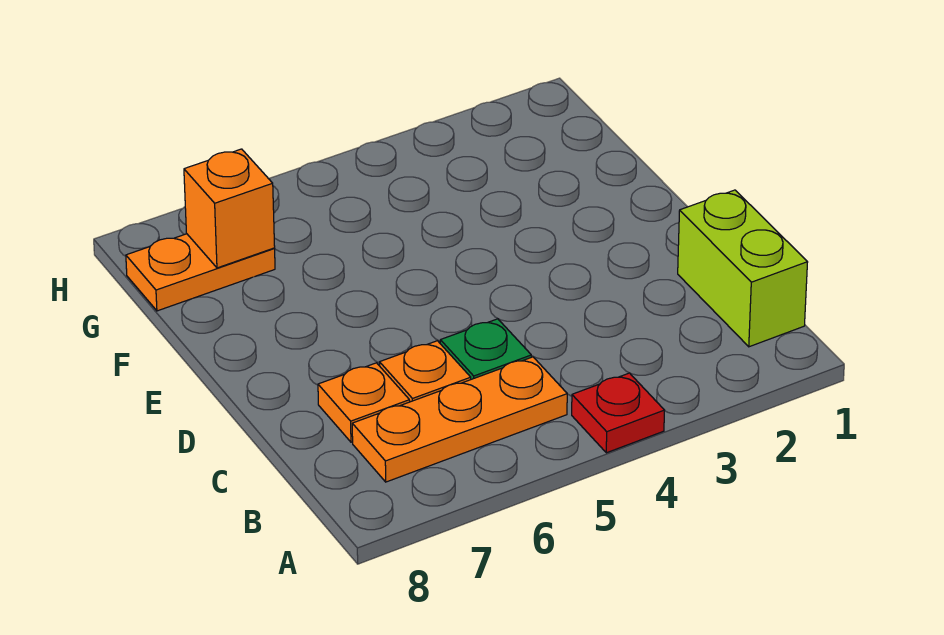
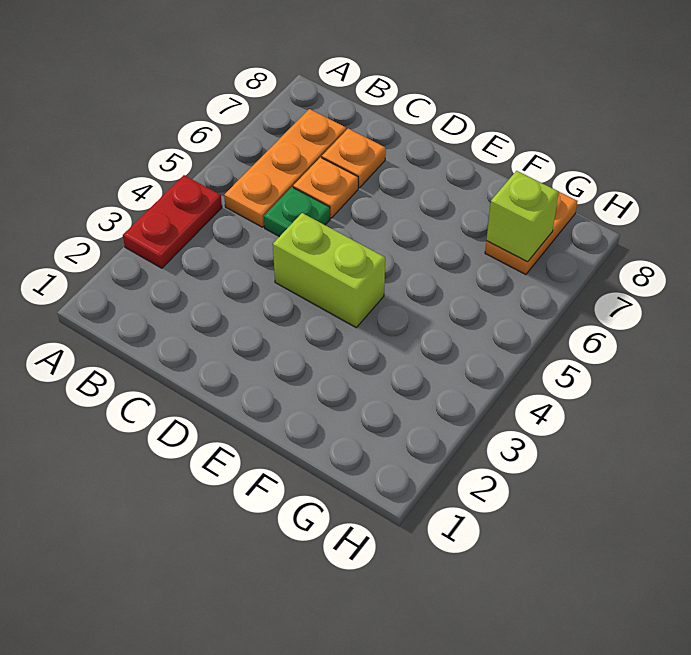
red plate A4 level 1 -> red plate A3:A4 level 1
lime brick B1:C1 level 1 -> lime brick D4:E4 level 1
orange brick G7 level 2 -> lime brick G7 level 2

